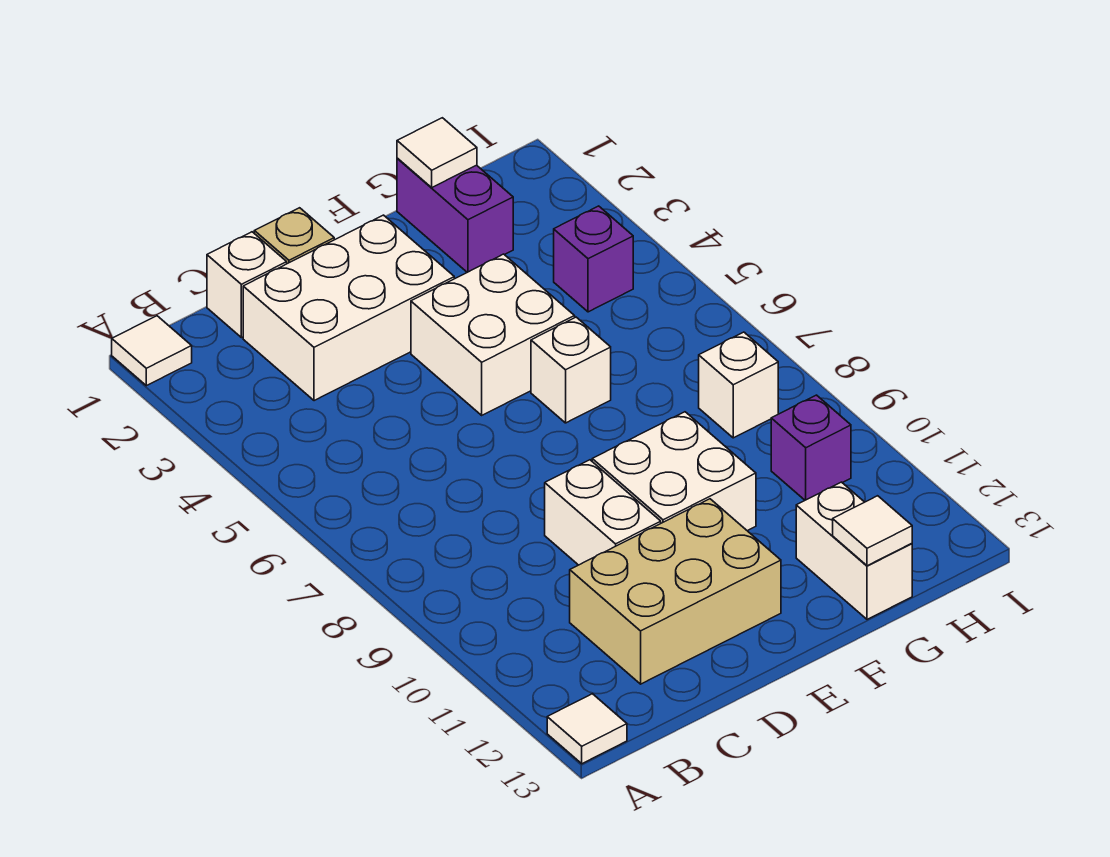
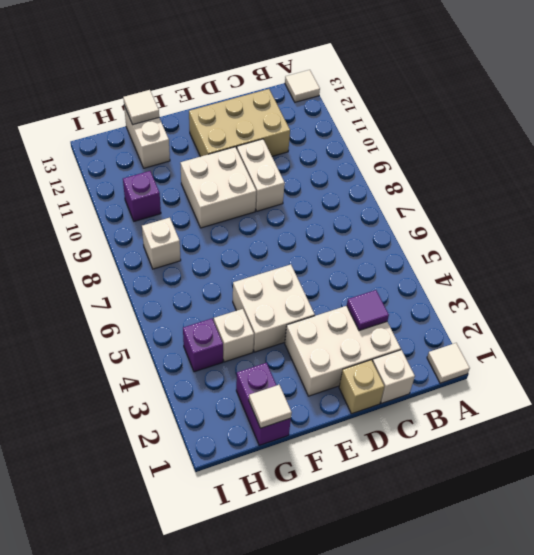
none -> purple tile C3 level 2
white brick F6 level 1 -> white brick G4 level 1

